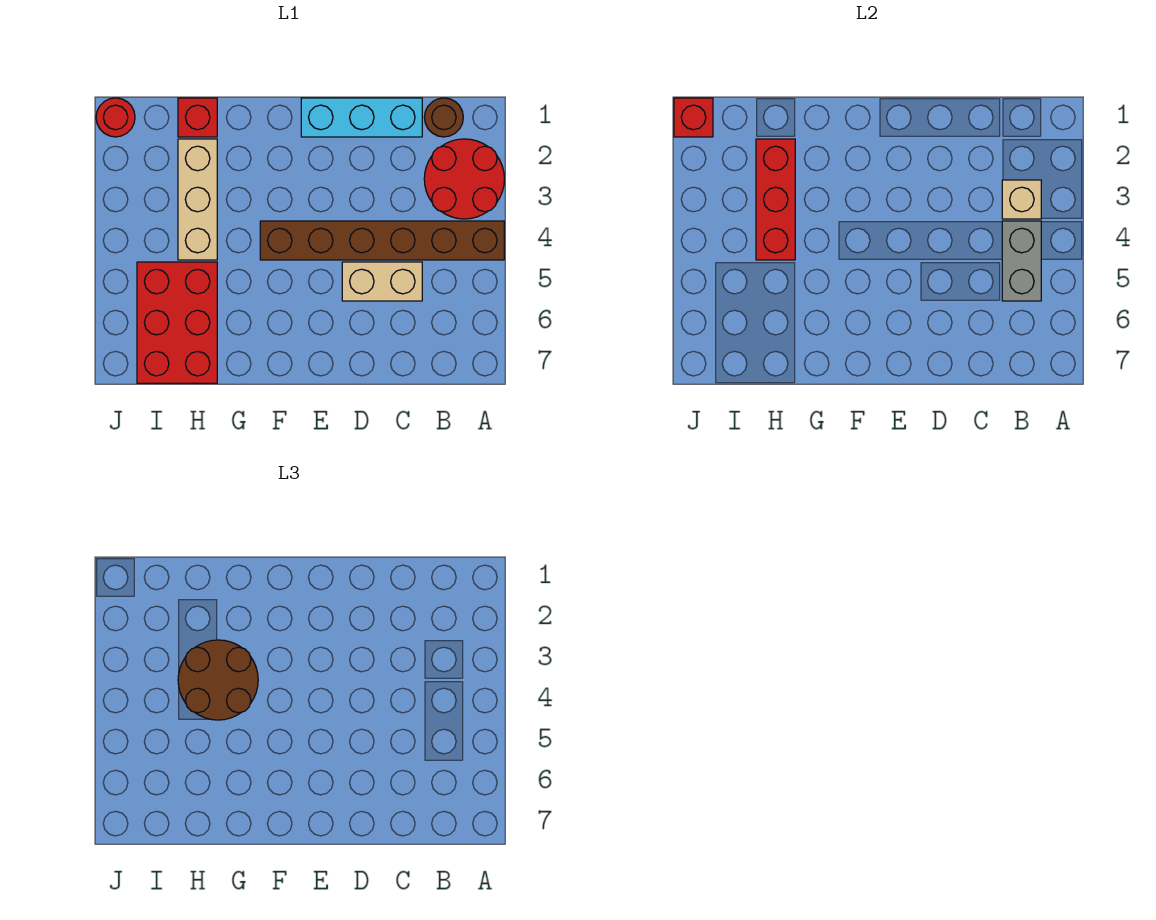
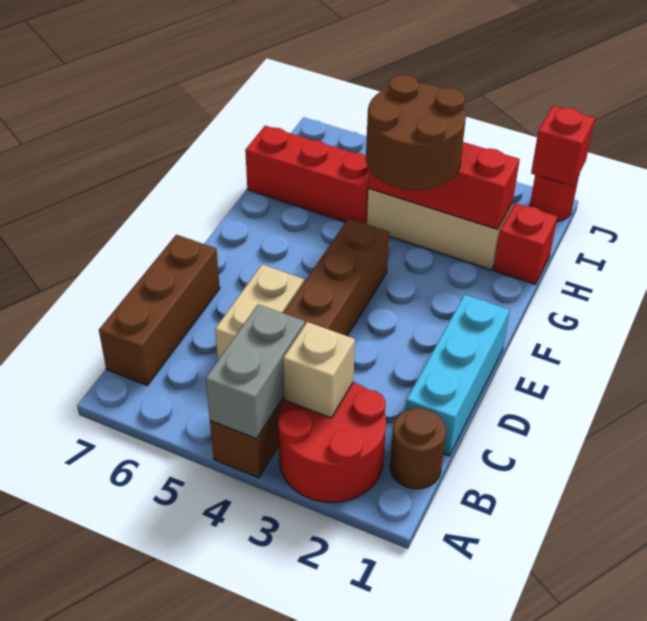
grey brick B4:B5 level 2 -> grey brick A4:B4 level 2
none -> brown brick B7:D7 level 1
red brick H5:I7 level 1 -> red brick H5:H7 level 1

